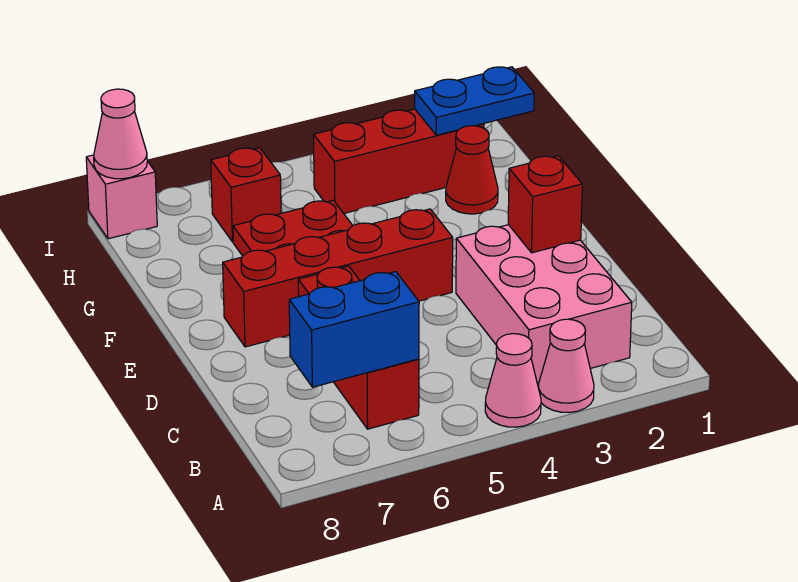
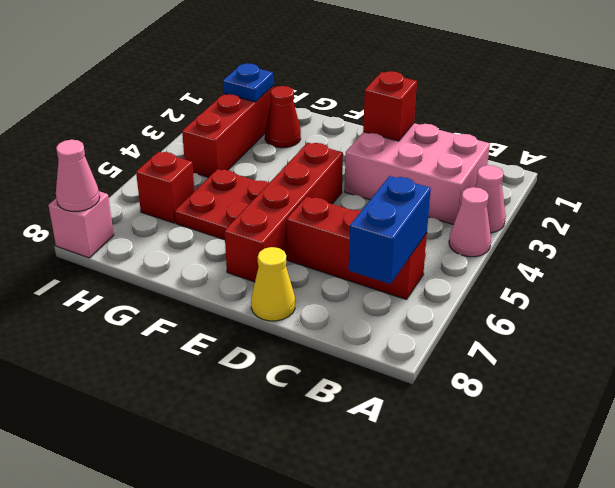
none -> yellow cone D8 level 1
blue plate H1:H2 level 2 -> blue plate H2 level 2

